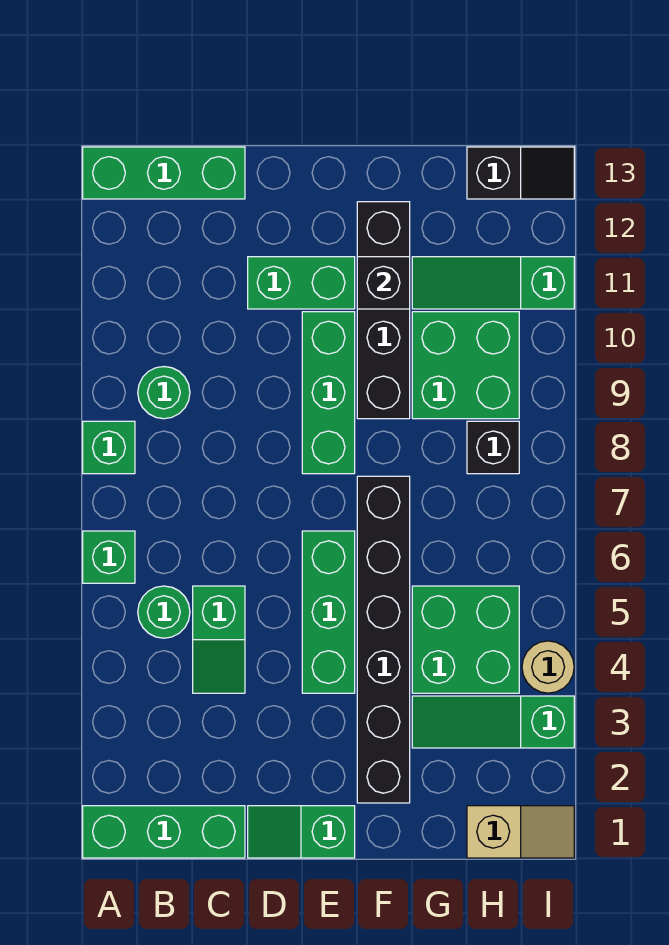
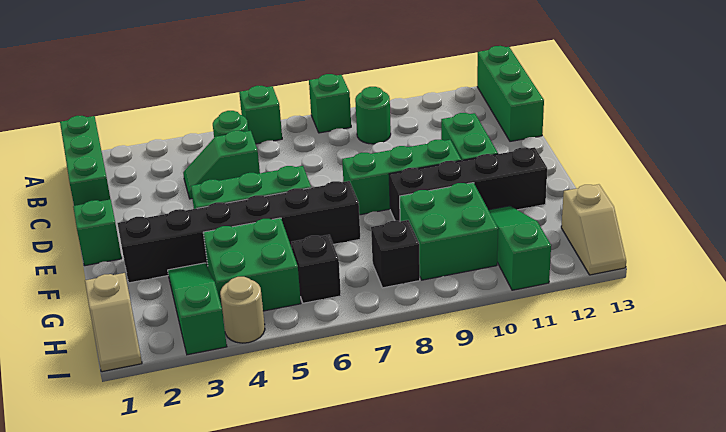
black brick F11 level 2 -> black brick H6 level 1
black slope H13:I13 level 1 top H -> tan slope H13:I13 level 1 top H

